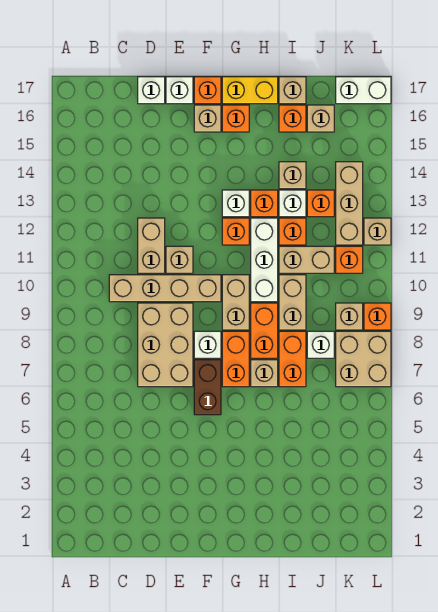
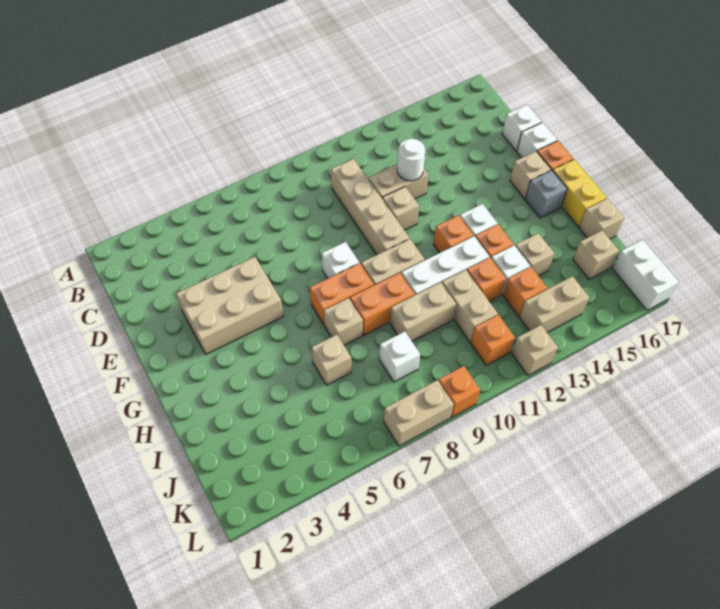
tan brick D7:E9 level 1 -> tan brick E3:F5 level 1
none -> white round brick D12 level 2
brown brick F6:F7 level 1 -> none
orange brick G16 level 1 -> grey brick G16 level 1
orange brick I7:I8 level 1 -> none
orange brick I16 level 1 -> none
tan brick K7:L8 level 1 -> tan brick L7:L8 level 1
tan brick K9 level 1 -> tan brick I6 level 1
tan brick K12:K14 level 1 -> tan brick K13:K14 level 1

